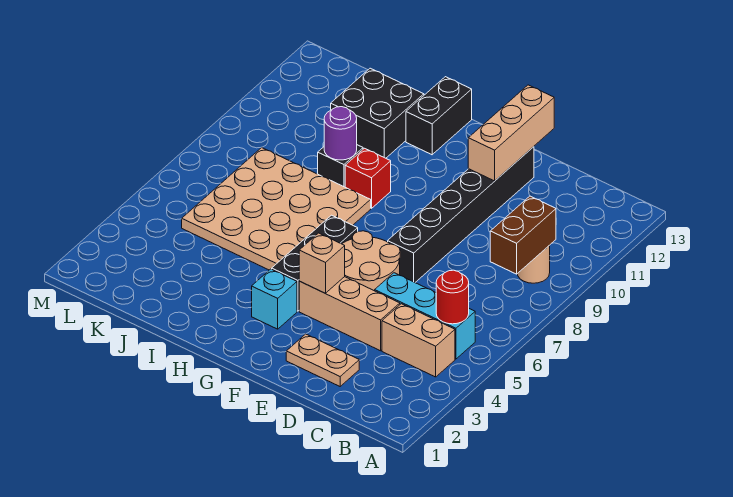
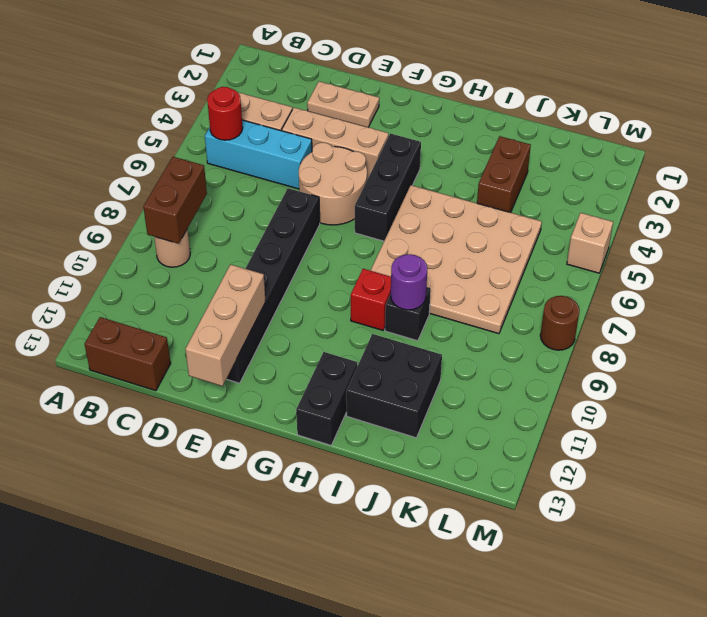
none -> brown brick B13:C13 level 1
tan brick F4 level 2 -> tan brick M5 level 1
cyan brick G3 level 1 -> none
none -> brown brick J3:J4 level 1
none -> brown round brick M8 level 1

